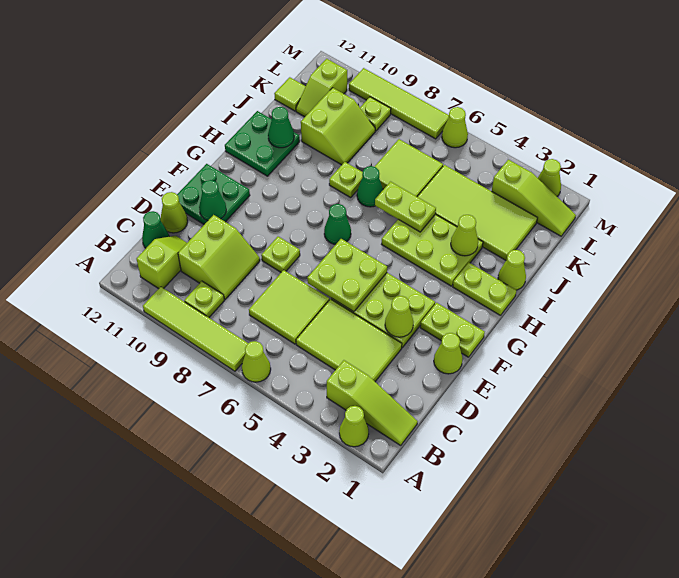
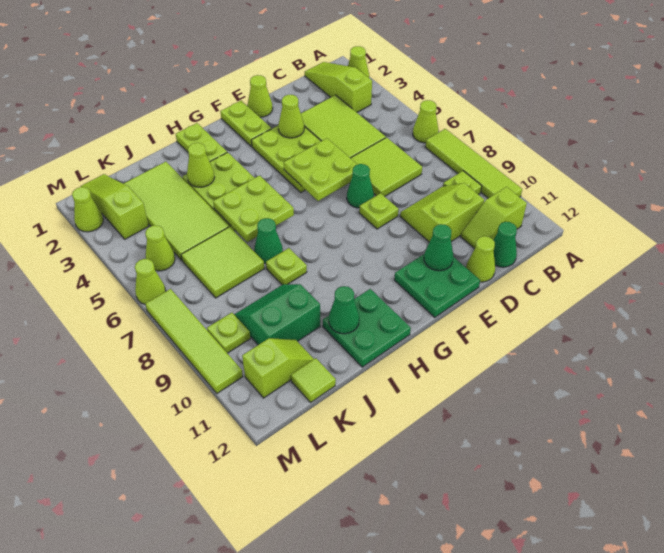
green cone G7 level 1 -> green cone E7 level 1
lime cone I1 level 1 -> lime cone L5 level 1
lime plate I5:I6 level 2 -> lime plate H5:I6 level 2
lime slope J9:K10 level 1 top 10 -> green slope J9:K10 level 1 top 10

